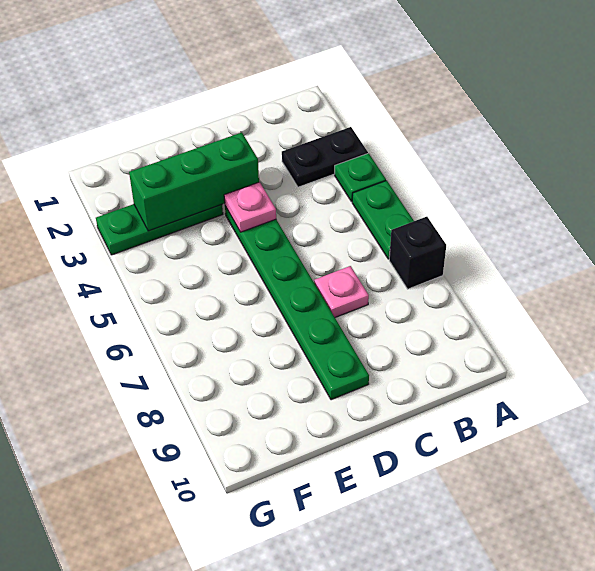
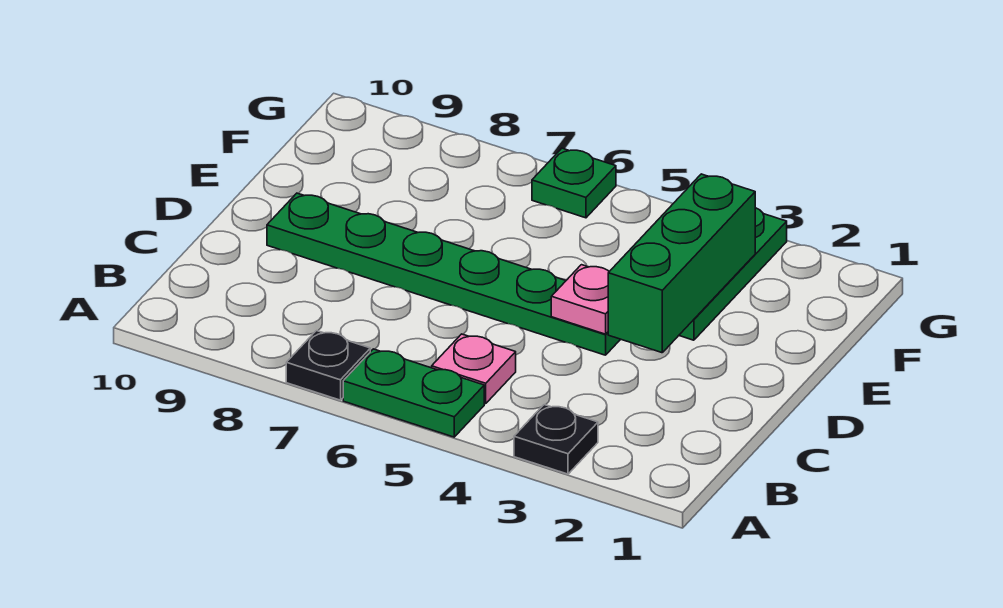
black plate A3:B3 level 1 -> black plate A3 level 1
green plate A4 level 1 -> green plate G6 level 1
black brick A7 level 1 -> black plate A7 level 1
pink plate C7 level 1 -> pink plate B5 level 1

